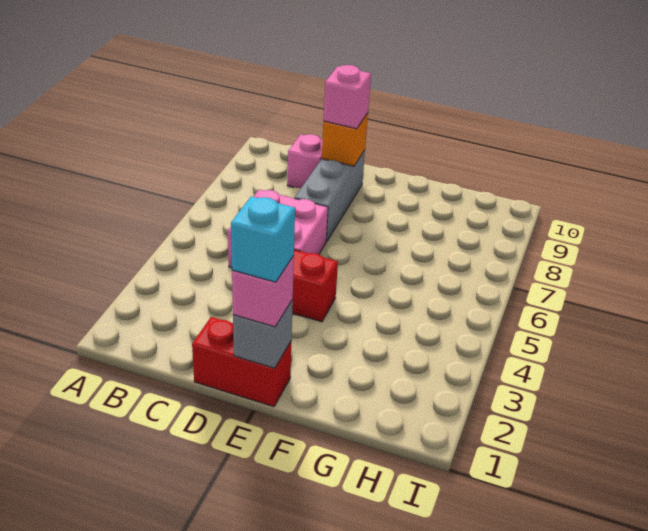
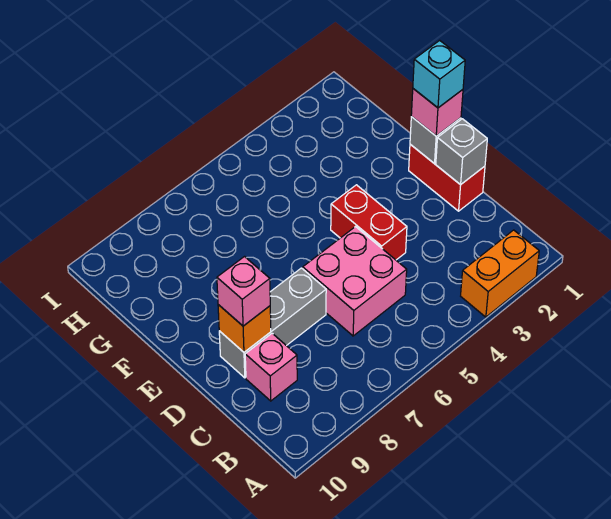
none -> orange brick A2:A3 level 1
none -> grey brick D1 level 2

